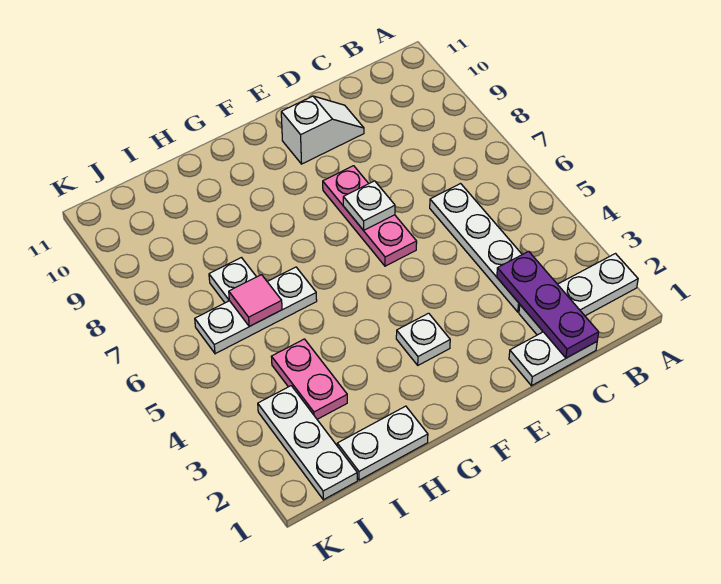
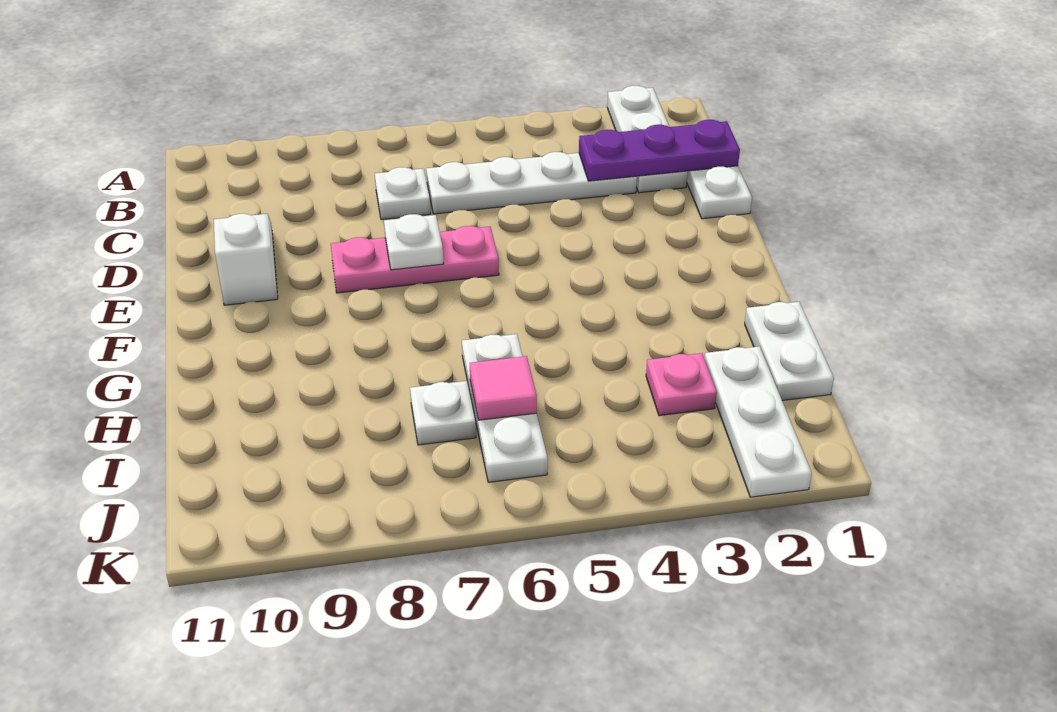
white plate F3 level 1 -> white plate C7 level 1
pink plate I3:I4 level 1 -> pink plate I3 level 1
white plate J1:J3 level 1 -> white plate I2:K2 level 1

